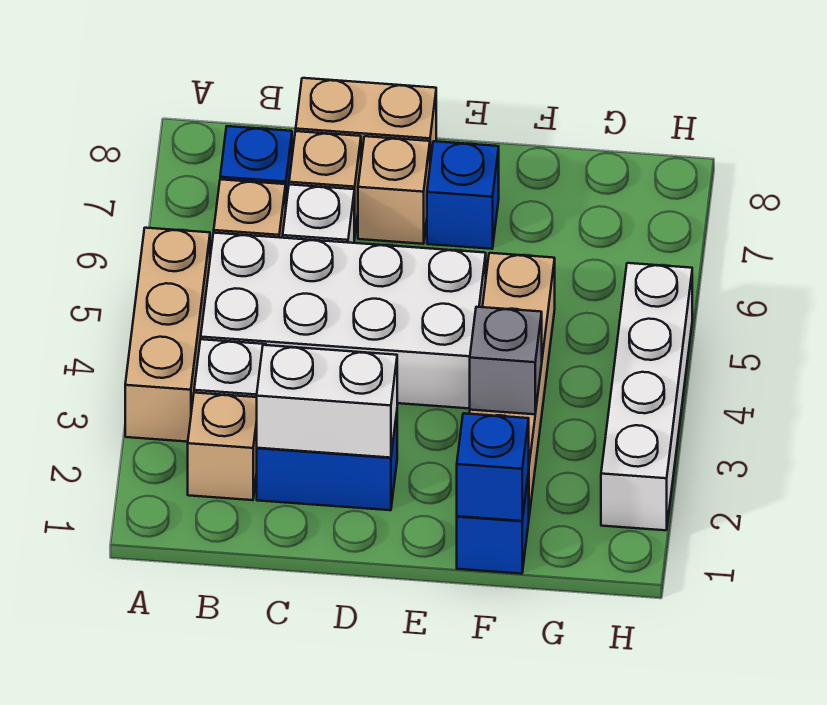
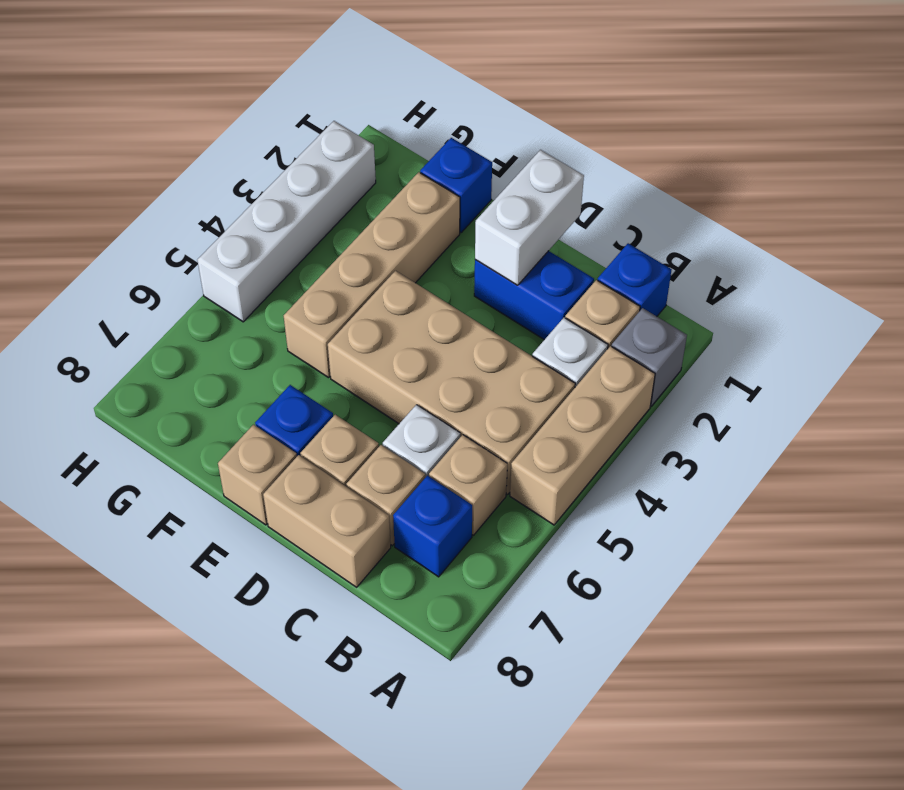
white brick B4:E5 level 1 -> tan brick B4:E5 level 1
white brick C2:D2 level 2 -> white brick D1:D2 level 2
none -> tan brick E8 level 1
blue brick F1 level 2 -> blue brick B1 level 1
grey brick F3 level 2 -> grey brick A2 level 1

